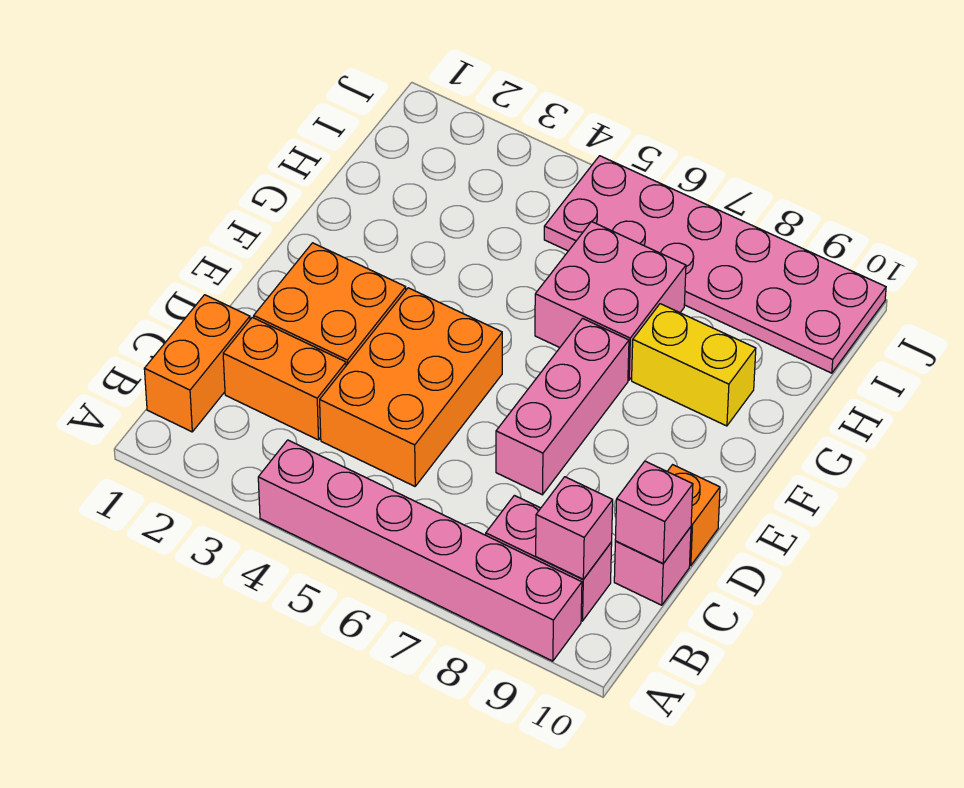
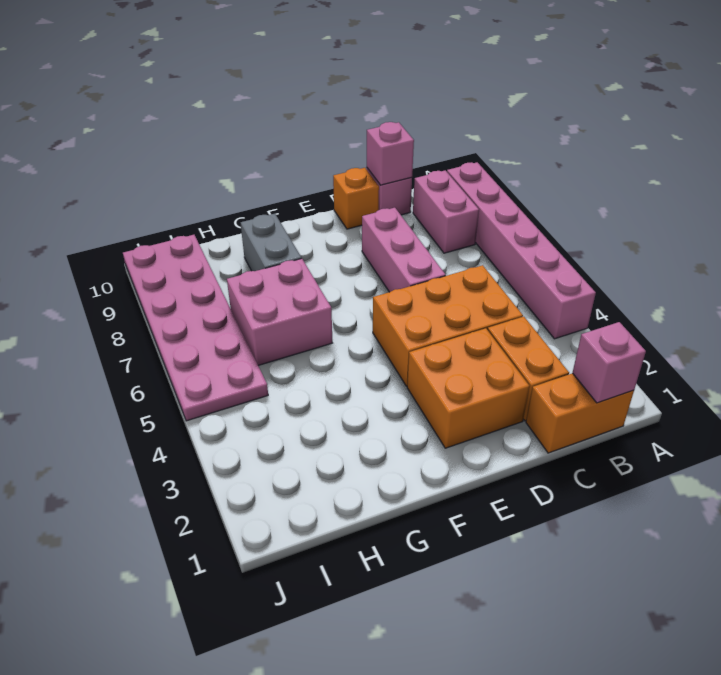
pink brick B9 level 2 -> pink brick B1 level 2
pink brick D7:F7 level 1 -> pink brick D6:D8 level 1
yellow brick G8:G9 level 1 -> grey brick G8:G9 level 1

